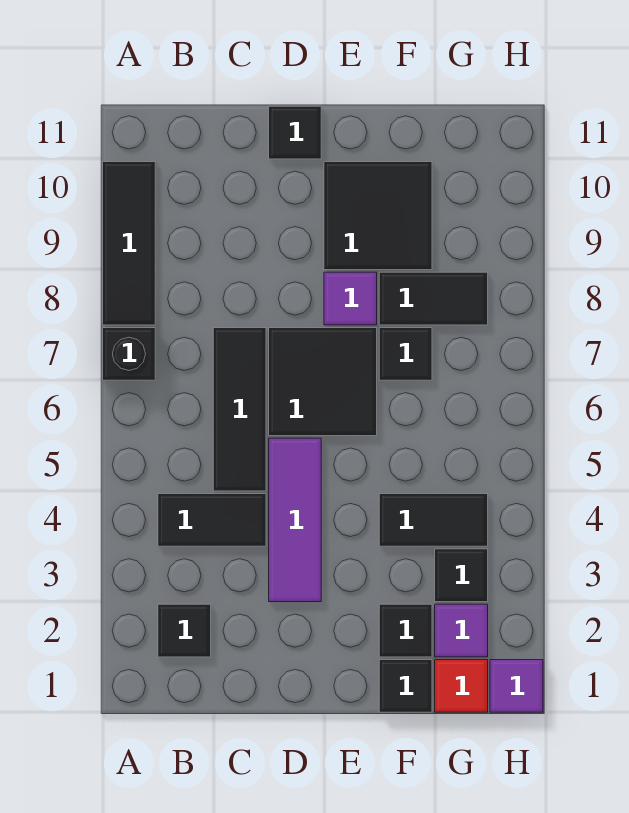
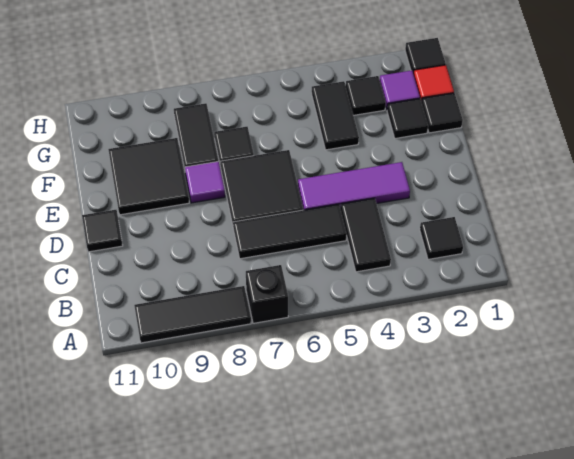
purple tile H1 level 1 -> black tile H1 level 1

